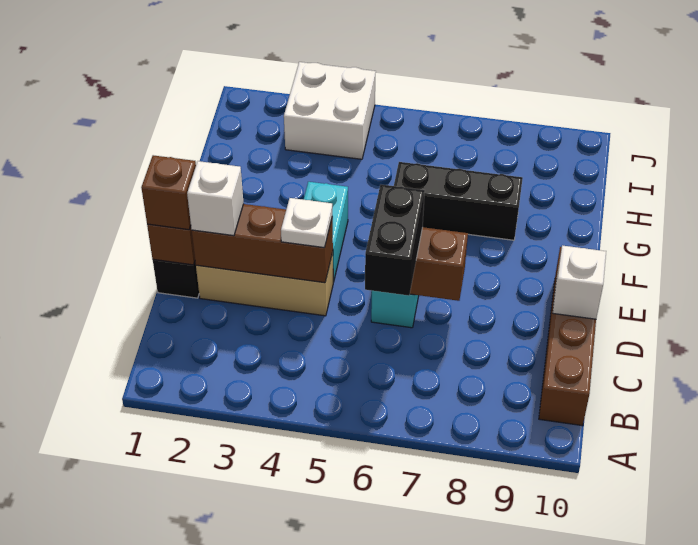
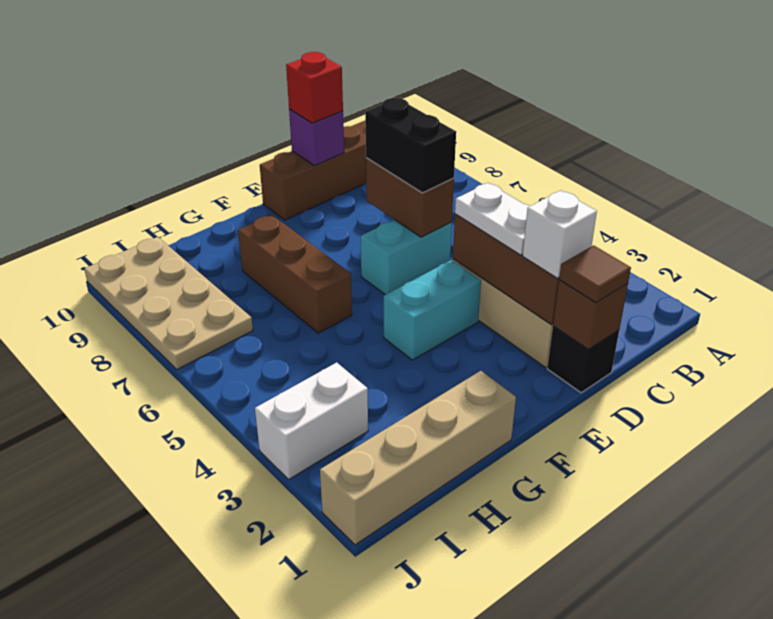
black brick C6:D6 level 3 -> black brick D6:D7 level 3
brown brick D1 level 3 -> brown tile D1 level 3
white plate D4 level 3 -> white plate D3:D4 level 3
white brick D10 level 2 -> purple brick D10 level 2
none -> red brick D10 level 3
none -> tan brick G1:J1 level 1
black brick G6:G8 level 1 -> brown brick G6:G8 level 1
white brick I3:J4 level 1 -> white brick I3:J3 level 1
none -> tan plate I7:J10 level 1

